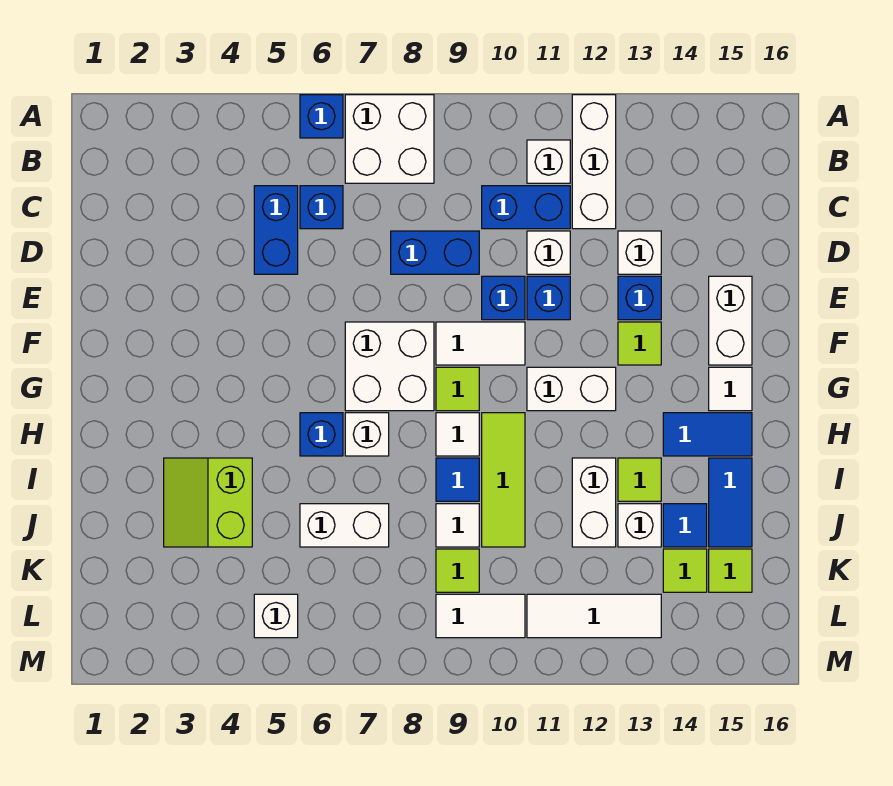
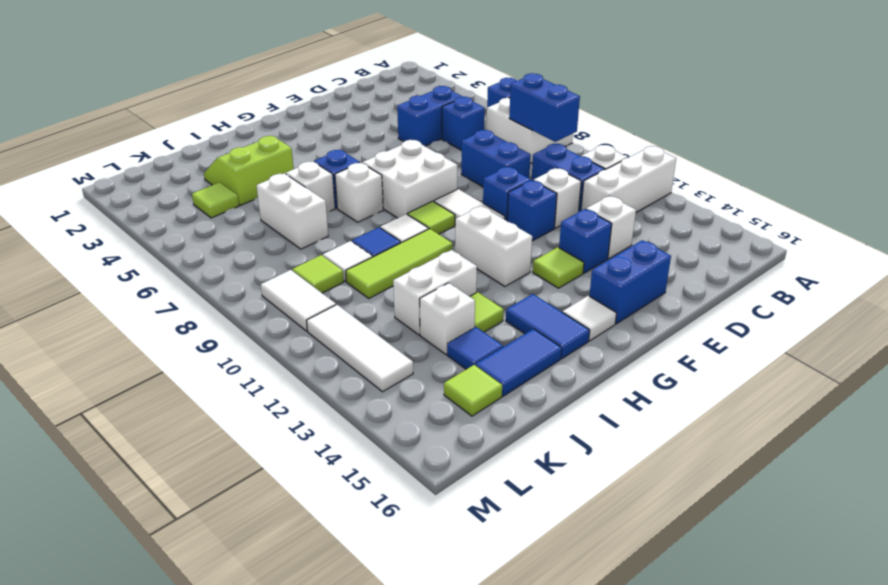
none -> blue brick B8:B9 level 2
white brick E15:F15 level 1 -> blue brick E15:F15 level 1
lime tile K14 level 1 -> lime tile K4 level 1
white brick L5 level 1 -> white brick I6 level 1

